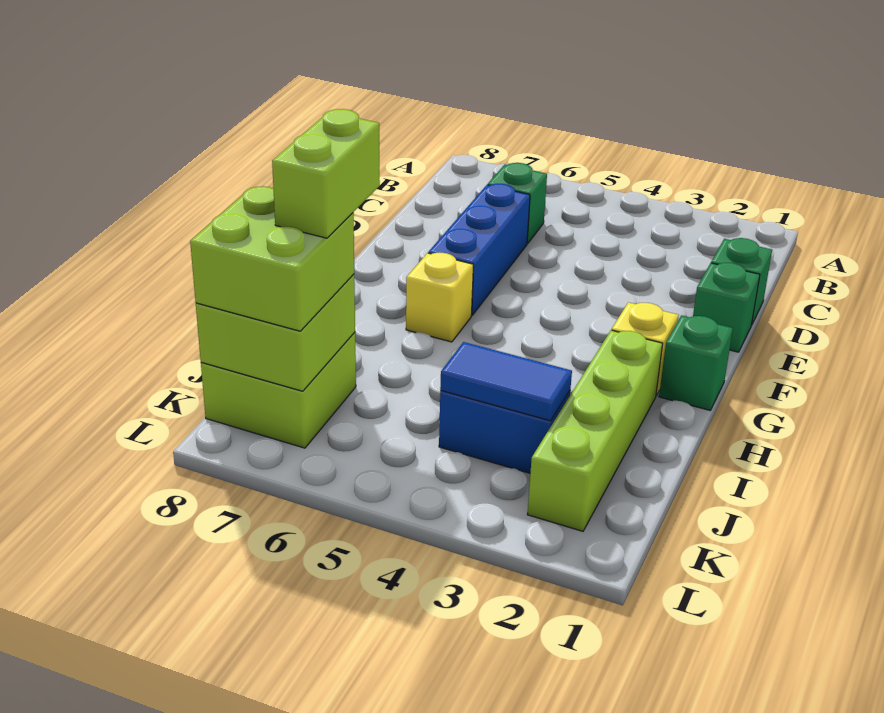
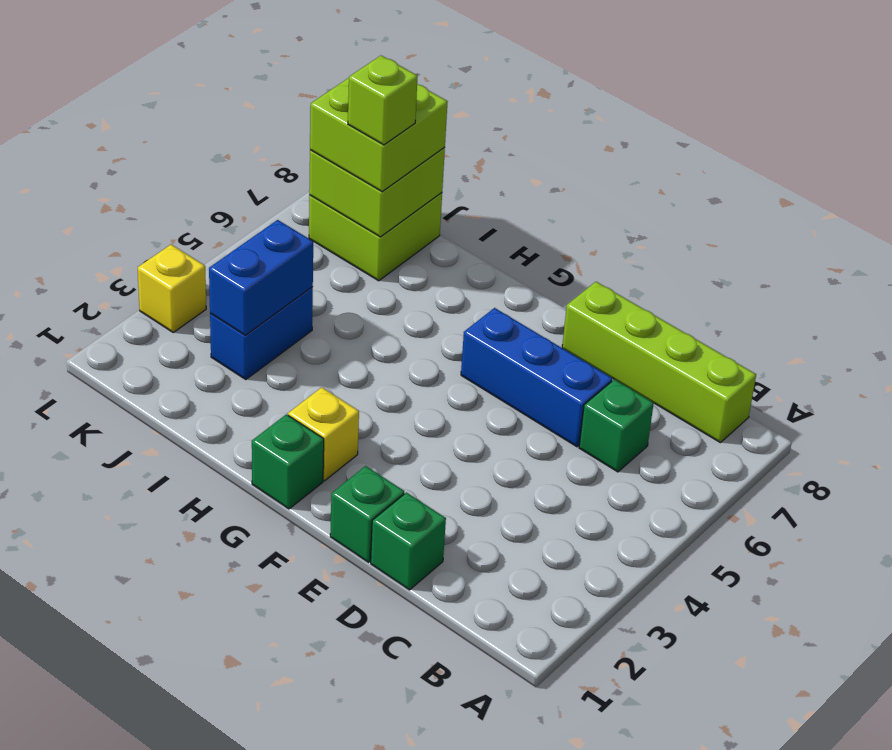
yellow brick G6 level 1 -> yellow brick L3 level 1
lime brick H2:K2 level 1 -> lime brick B8:E8 level 1
lime brick I7:J7 level 4 -> lime brick J7 level 4
blue tile J3:J4 level 2 -> blue brick J3:J4 level 2

